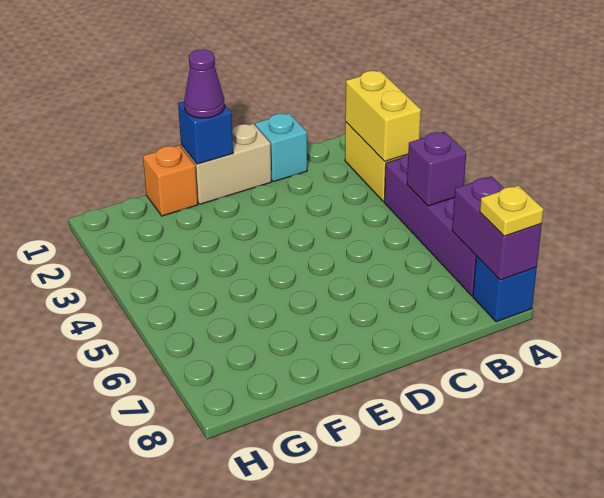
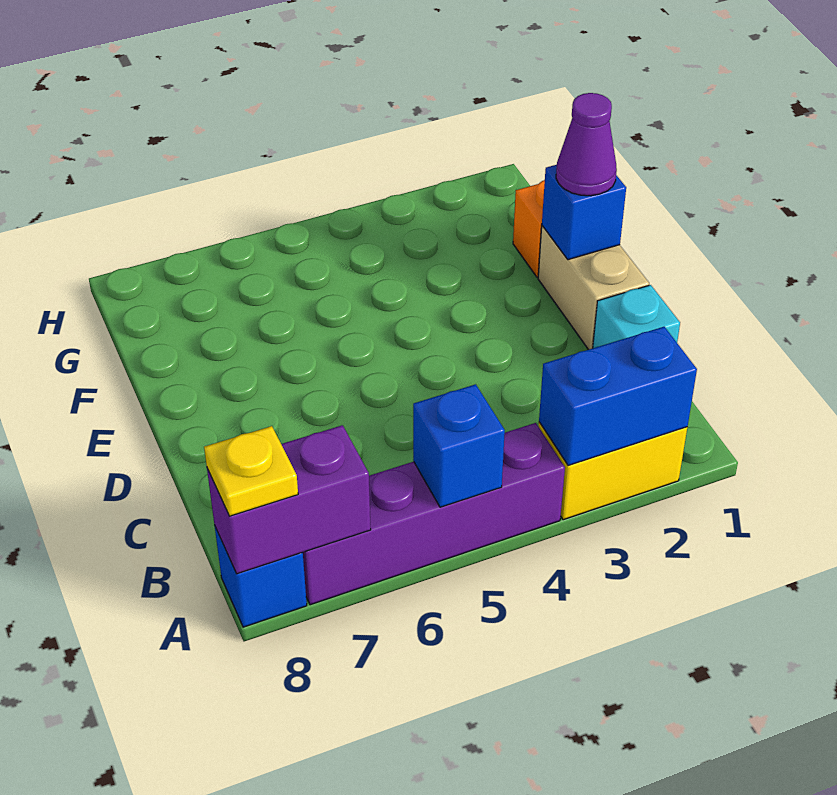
yellow brick A2:A3 level 2 -> blue brick A2:A3 level 2
purple brick A5 level 2 -> blue brick A5 level 2

